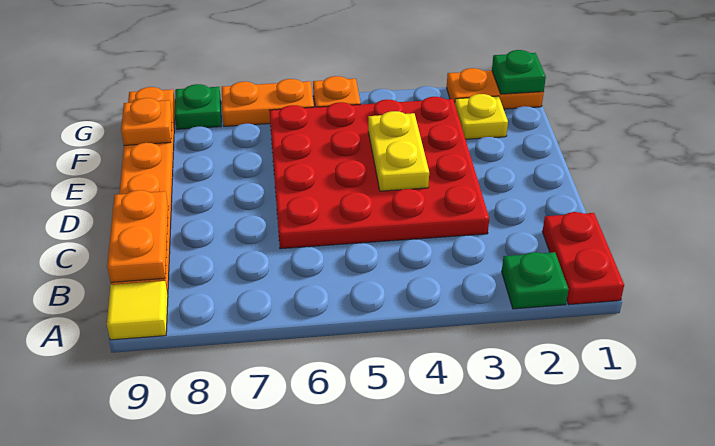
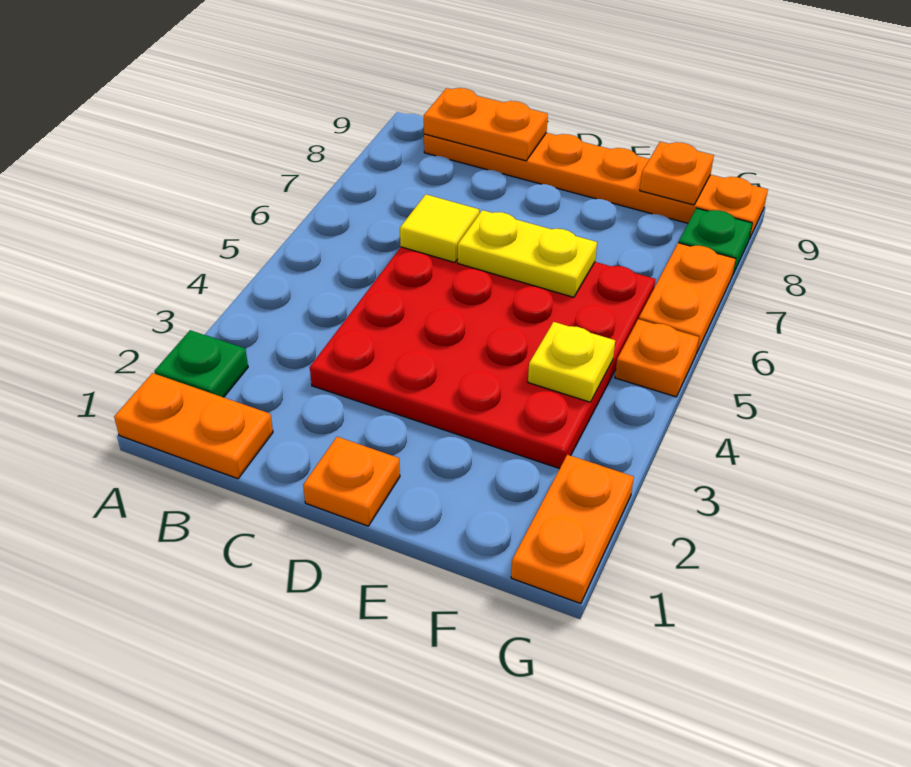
red plate A1:B1 level 1 -> orange plate A1:B1 level 1
yellow tile A9 level 1 -> yellow tile C6 level 2
none -> orange plate D1 level 1
yellow plate D4:E4 level 2 -> yellow plate D6:E6 level 2
yellow plate F2 level 1 -> yellow plate F4 level 2
green plate G1 level 2 -> none

